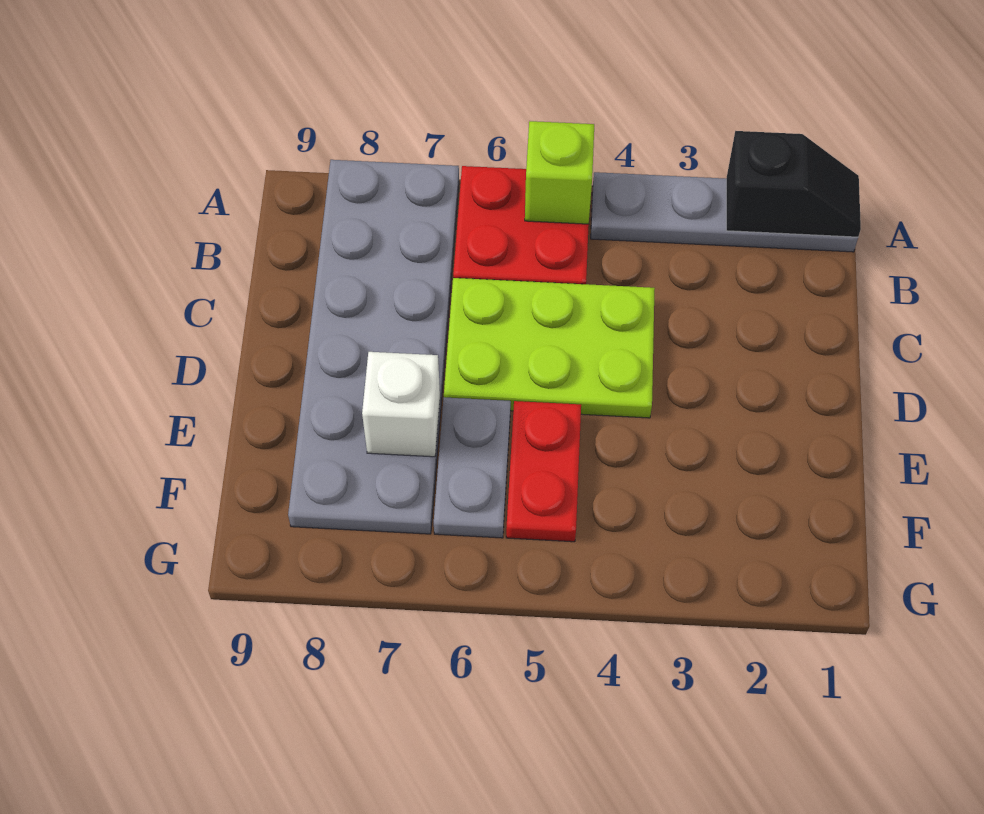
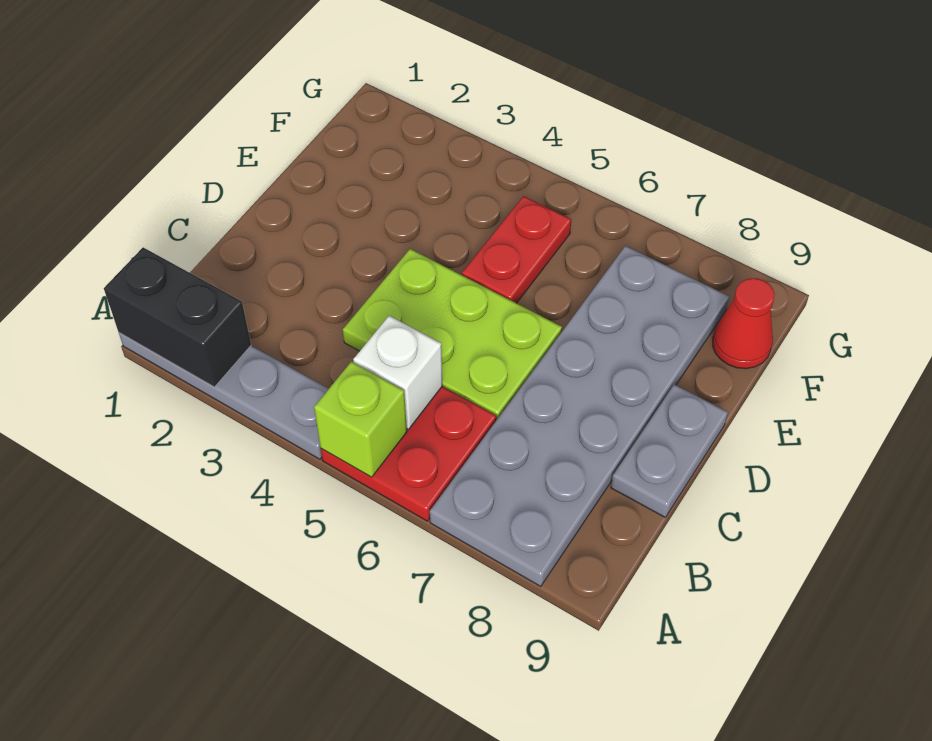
black slope A1:A2 level 2 top 2 -> black brick A1:A2 level 2
grey plate E6:F6 level 1 -> grey plate C9:D9 level 1
white brick E7 level 2 -> white brick B5 level 2
none -> red cone F9 level 1

